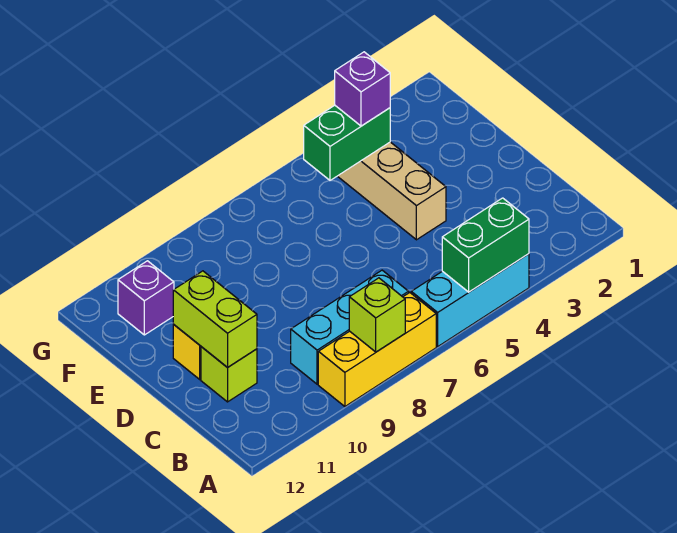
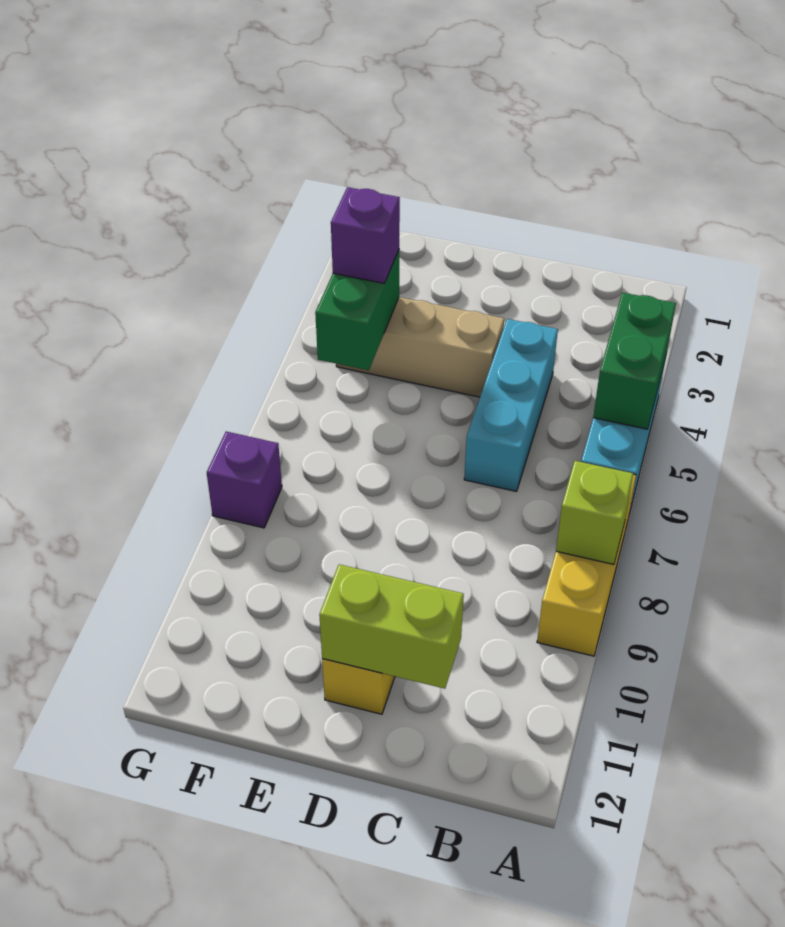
cyan brick B7:B9 level 1 -> cyan brick C4:C6 level 1
lime brick C11 level 1 -> none
purple brick F11 level 1 -> purple brick G8 level 1

